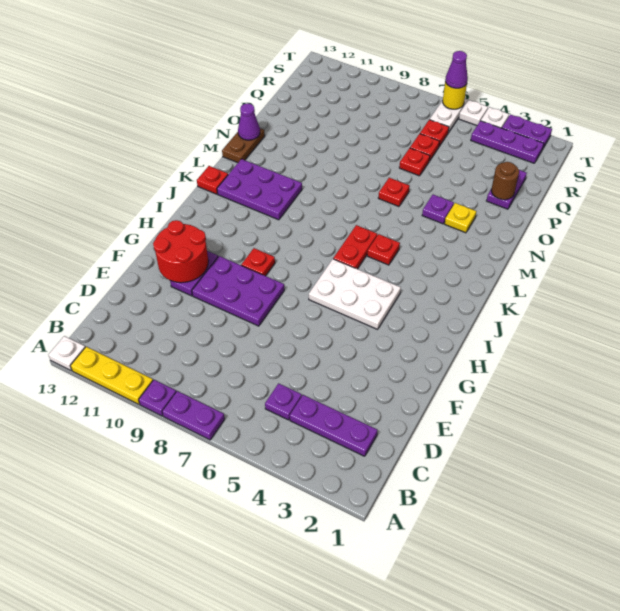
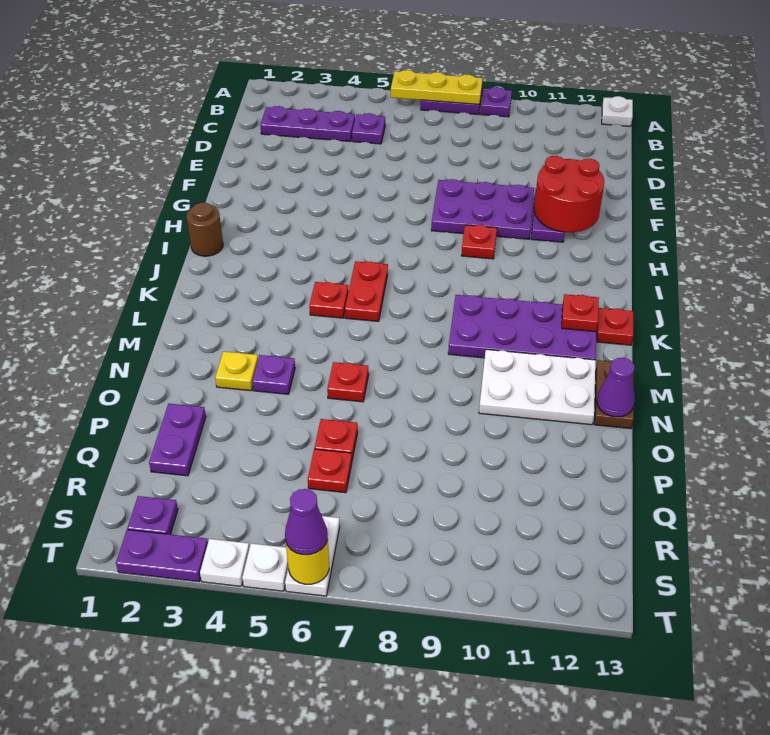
yellow plate A10:A12 level 1 -> yellow plate A6:A8 level 2
white plate H4:I6 level 1 -> white plate M10:N12 level 1
purple plate K10:L12 level 1 -> purple plate K9:L12 level 1
brown round brick P2 level 2 -> brown round brick I1 level 1
red plate R6 level 1 -> red plate K12 level 2
purple plate S2:S4 level 1 -> purple plate S2 level 1

